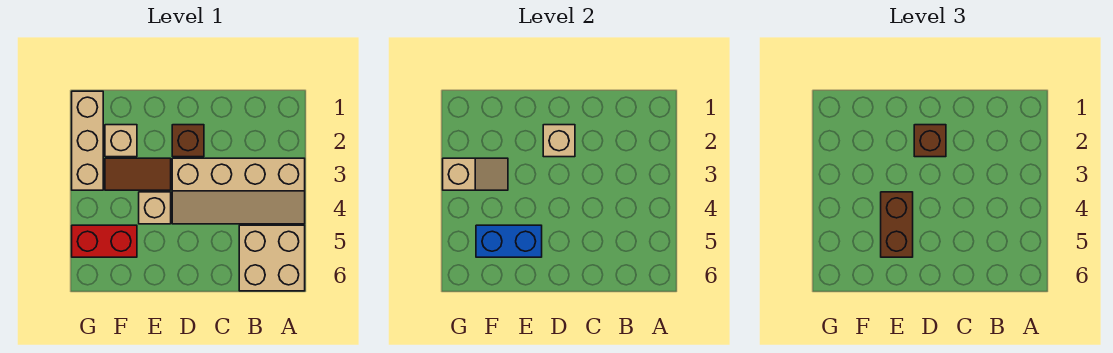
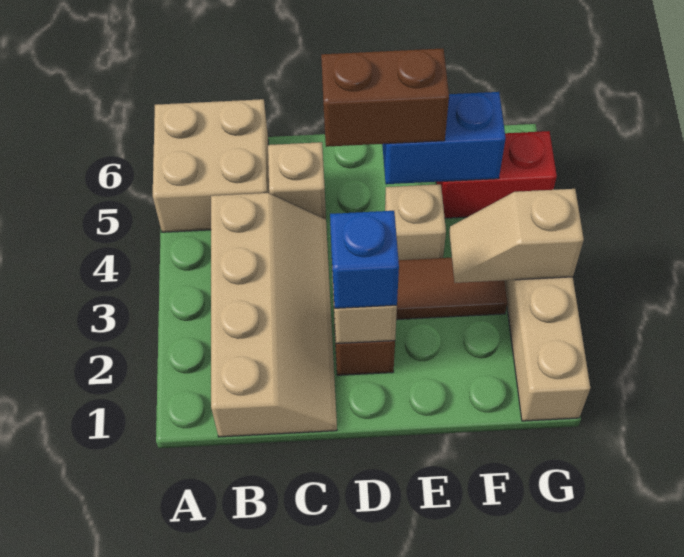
tan slope A3:D4 level 1 top 3 -> tan slope B1:C4 level 1 top B
brown brick D2 level 3 -> blue brick D2 level 3
brown brick E4:E5 level 3 -> brown brick D5:E5 level 3
tan brick F2 level 1 -> tan brick C5 level 1

